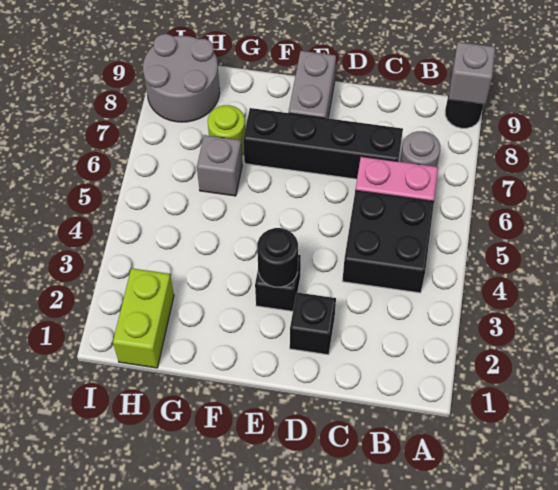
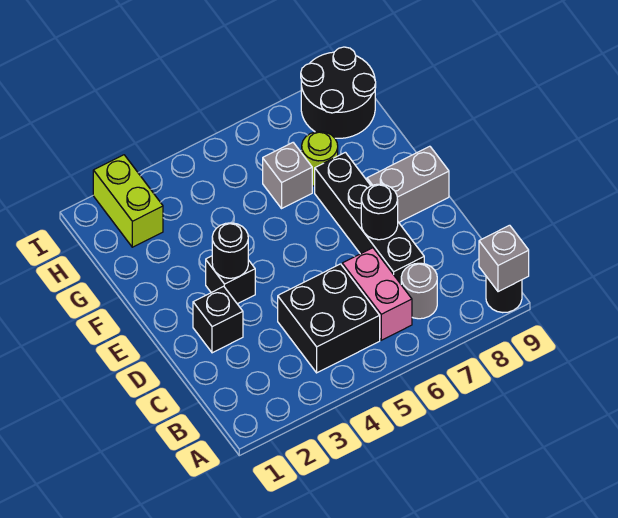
none -> black round brick D7 level 2
lime brick H1:H2 level 1 -> lime brick H2:I2 level 1
grey round brick H8:I9 level 1 -> black round brick H8:I9 level 1

